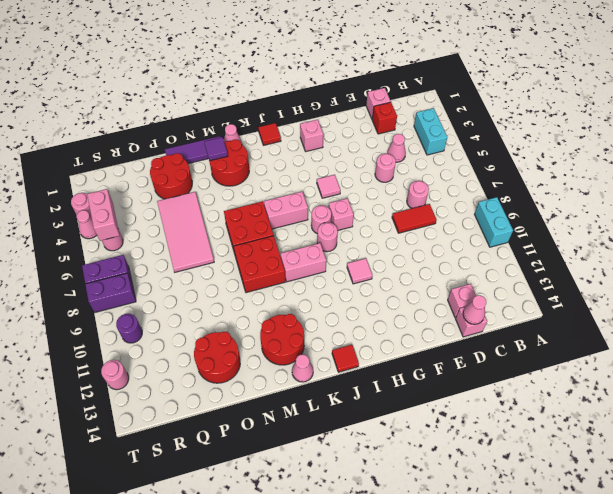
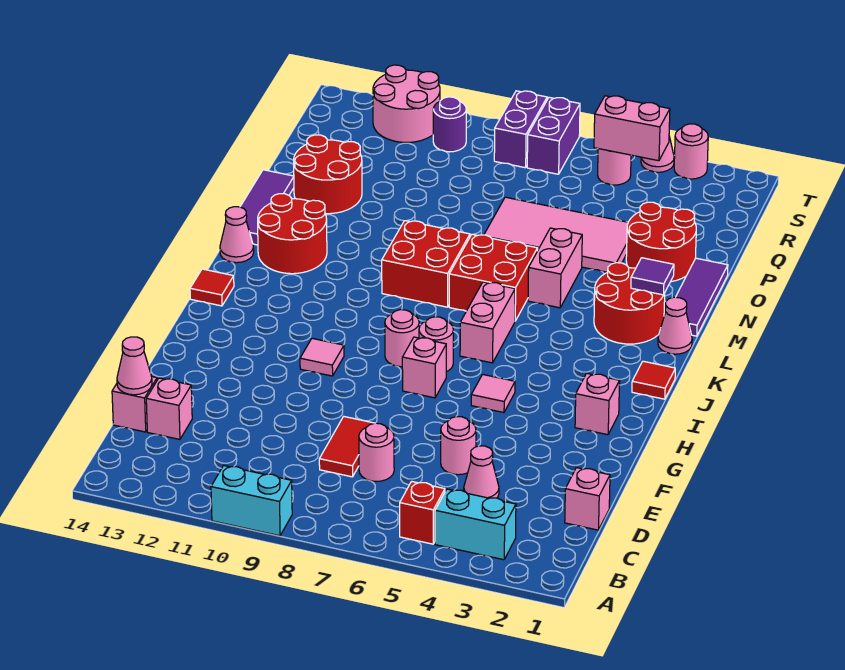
red brick D2 level 1 -> red brick B5 level 1
pink brick J9:K9 level 1 -> pink brick M5:N5 level 1
none -> purple tile M14:O14 level 1
pink round brick T12 level 1 -> pink round brick S11:T12 level 1

